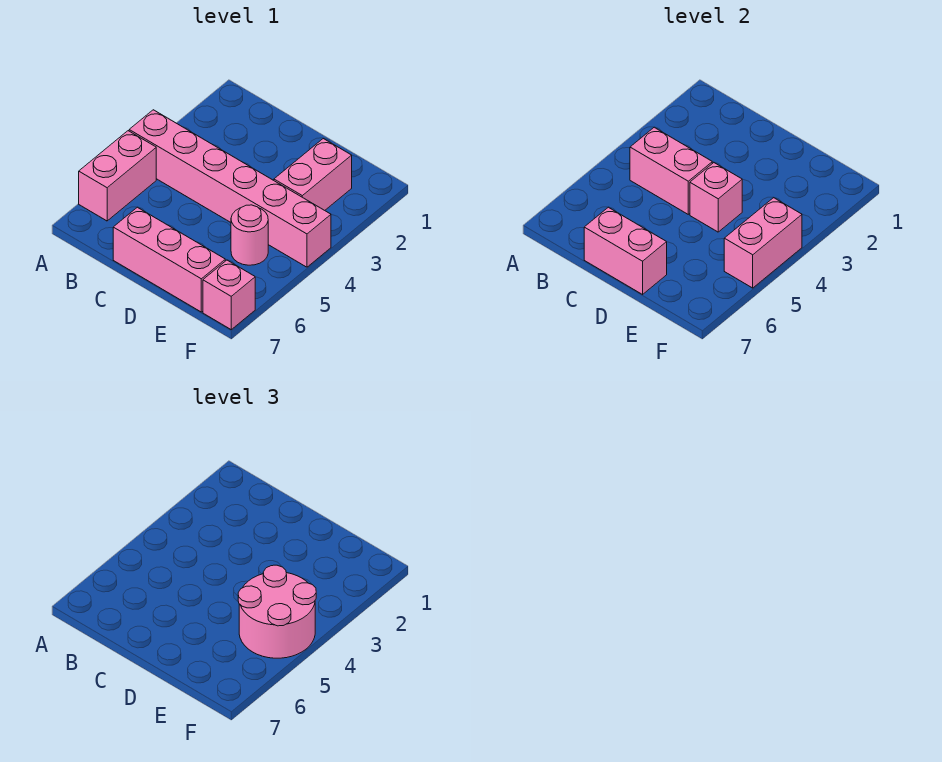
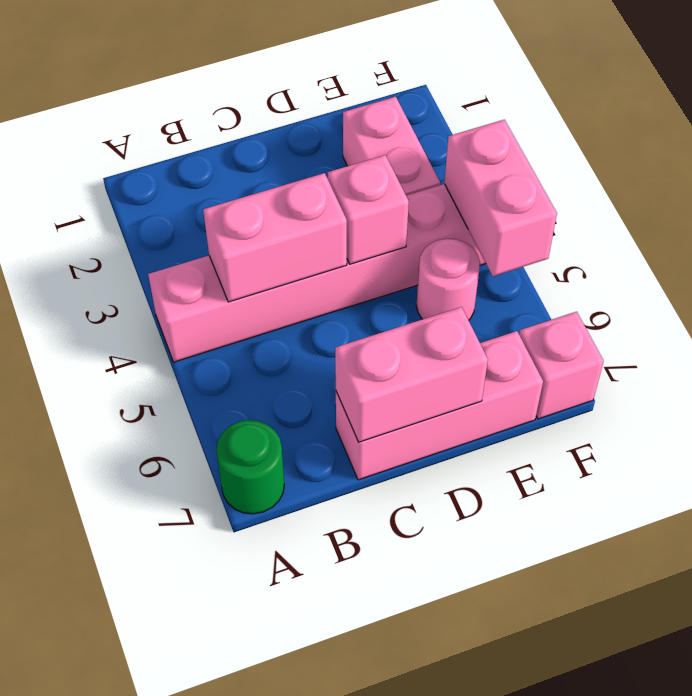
pink brick A5:A6 level 1 -> none
none -> green round brick A7 level 1
pink round brick E4:F5 level 3 -> none

